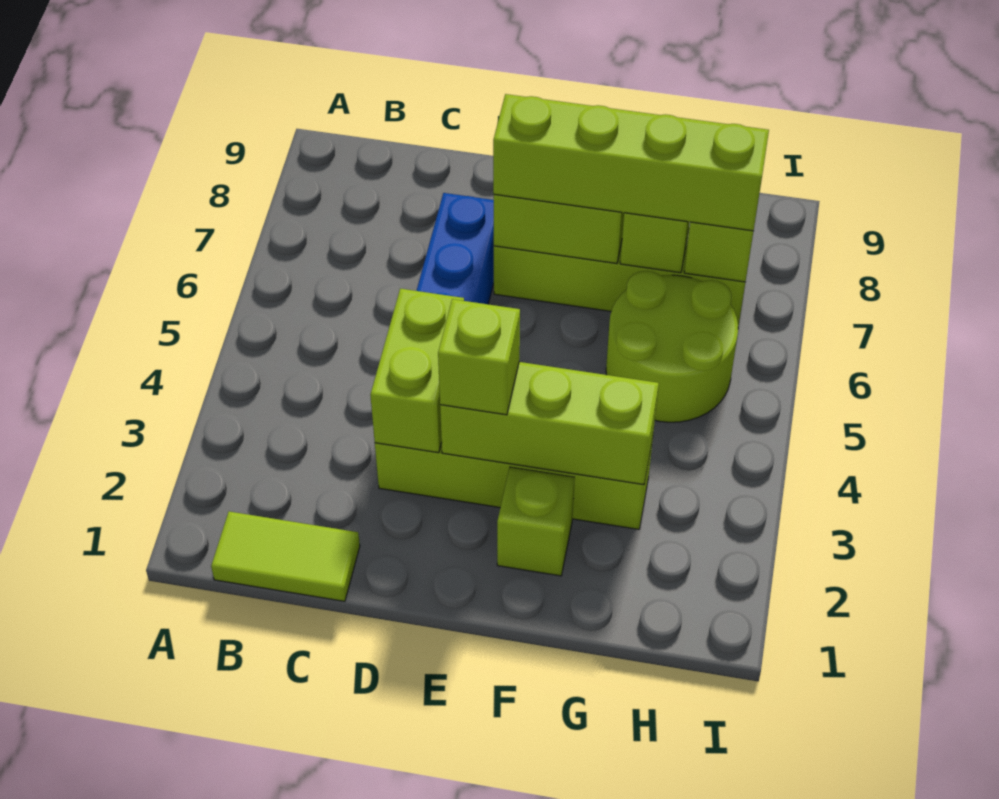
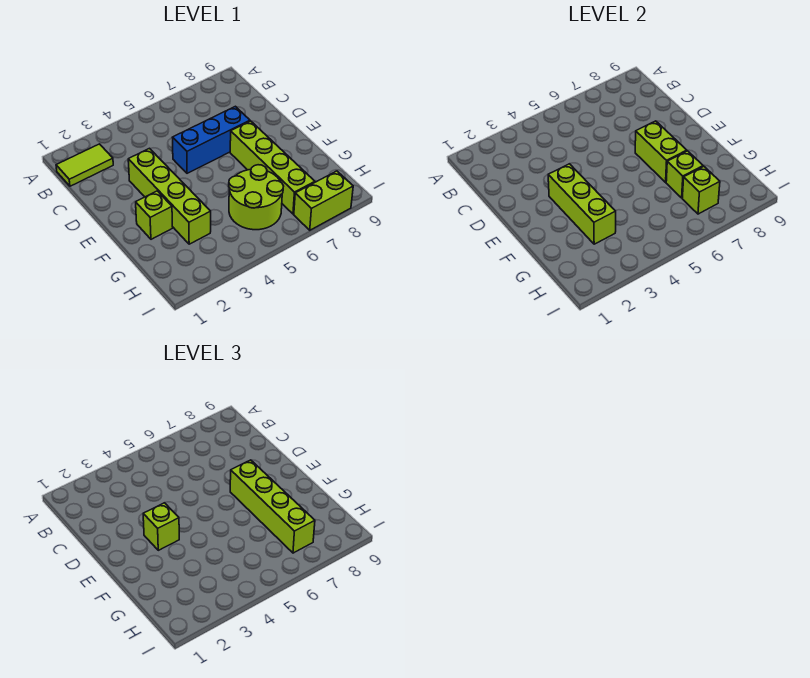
lime tile B1:C1 level 1 -> lime tile B1:B2 level 1
lime brick D3:D4 level 2 -> lime brick I7:I8 level 1

